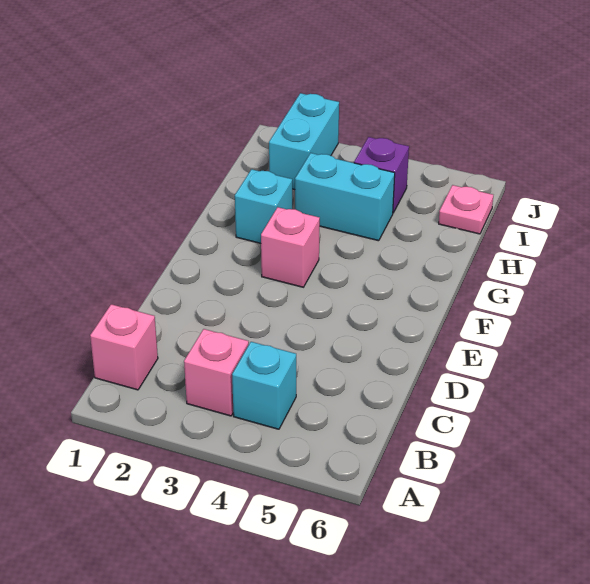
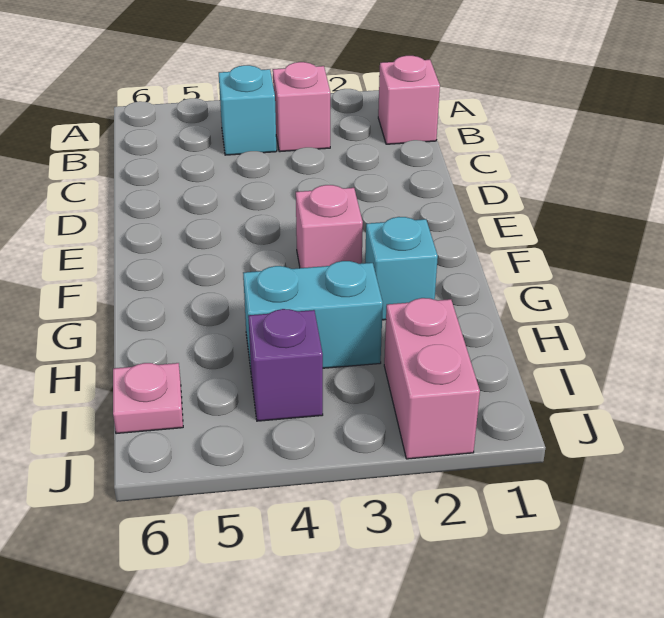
cyan brick I2:J2 level 1 -> pink brick I2:J2 level 1

